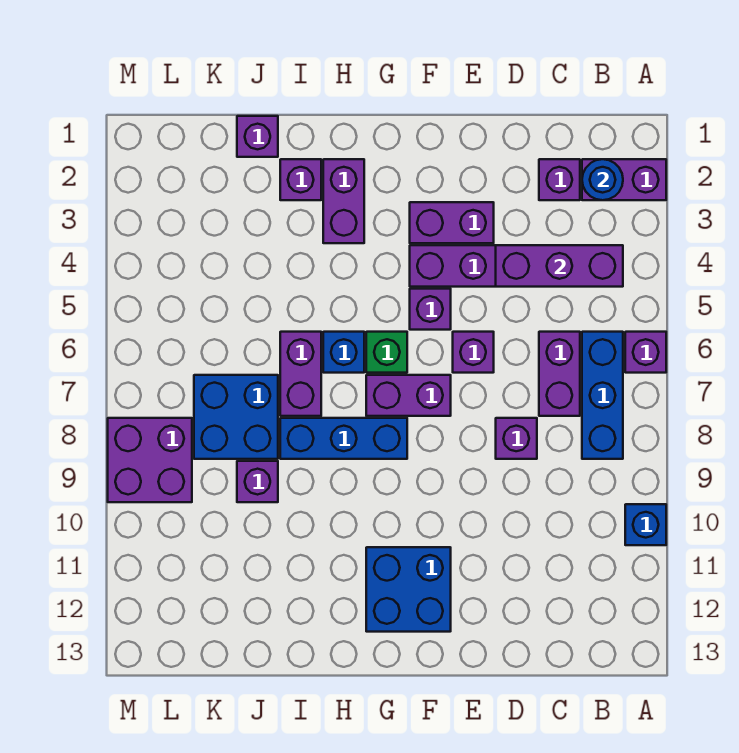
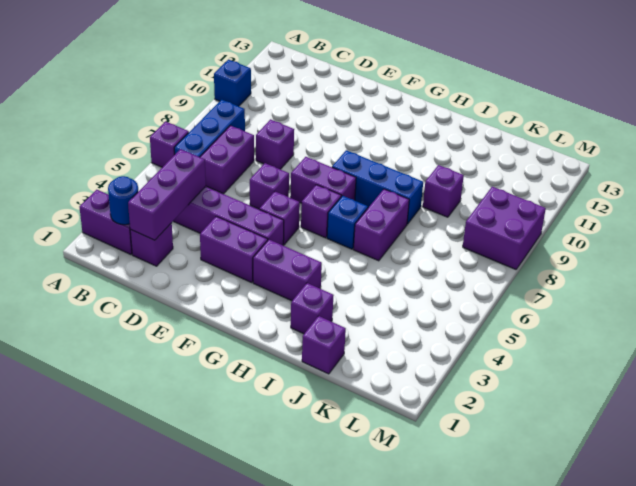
purple brick B4:D4 level 2 -> purple brick C2:C4 level 2
blue brick F11:G12 level 1 -> none
green brick G6 level 1 -> purple brick G6 level 1
purple brick H2:H3 level 1 -> purple brick G3:H3 level 1
blue brick J7:K8 level 1 -> none

